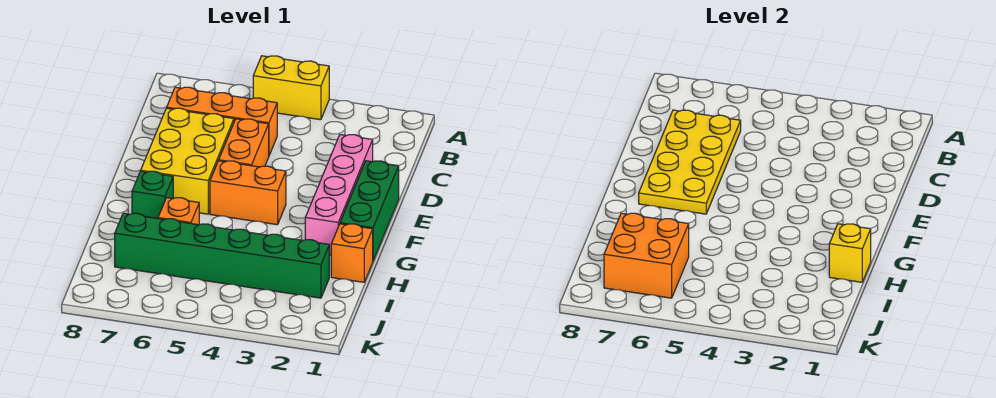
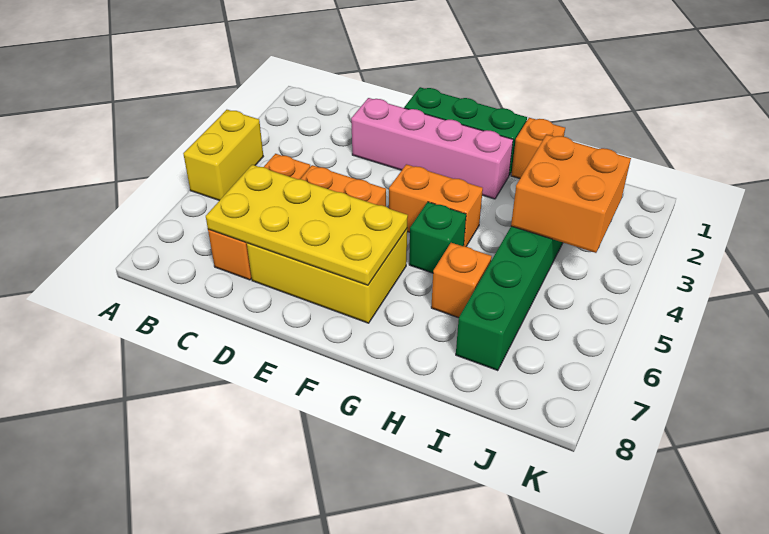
orange brick F4:F5 level 1 -> orange brick F4:G4 level 1
green brick G7 level 1 -> green brick G5 level 1
yellow brick H1 level 2 -> none
orange brick I6:J7 level 2 -> orange brick I3:J4 level 2

